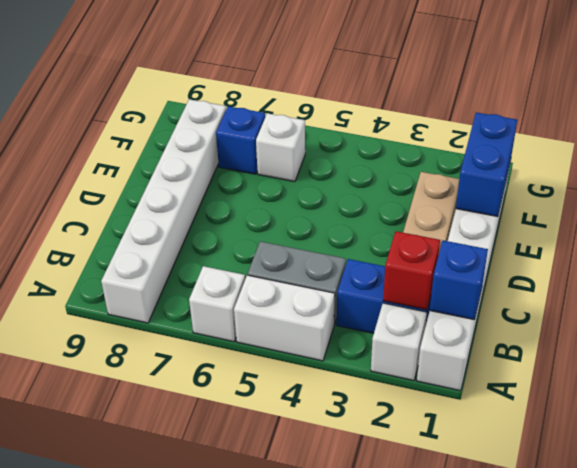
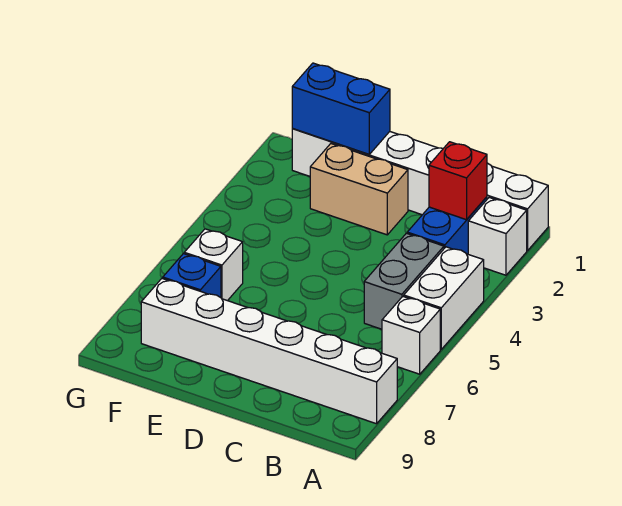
blue brick B1 level 2 -> none

